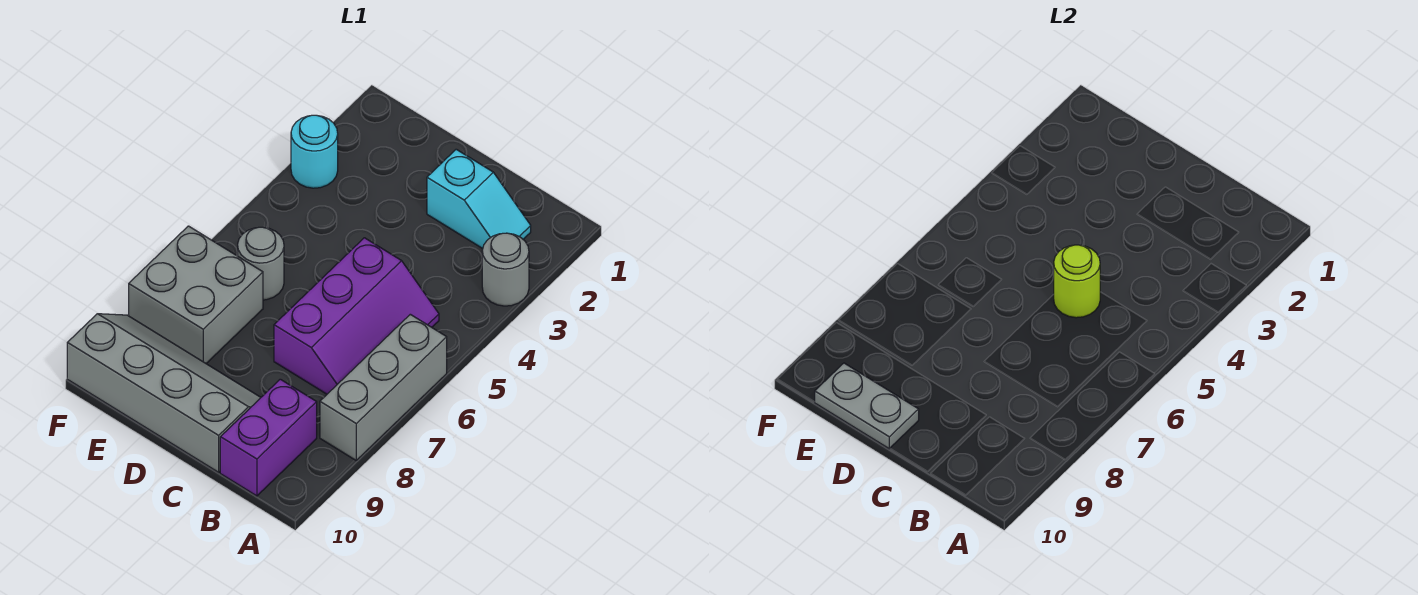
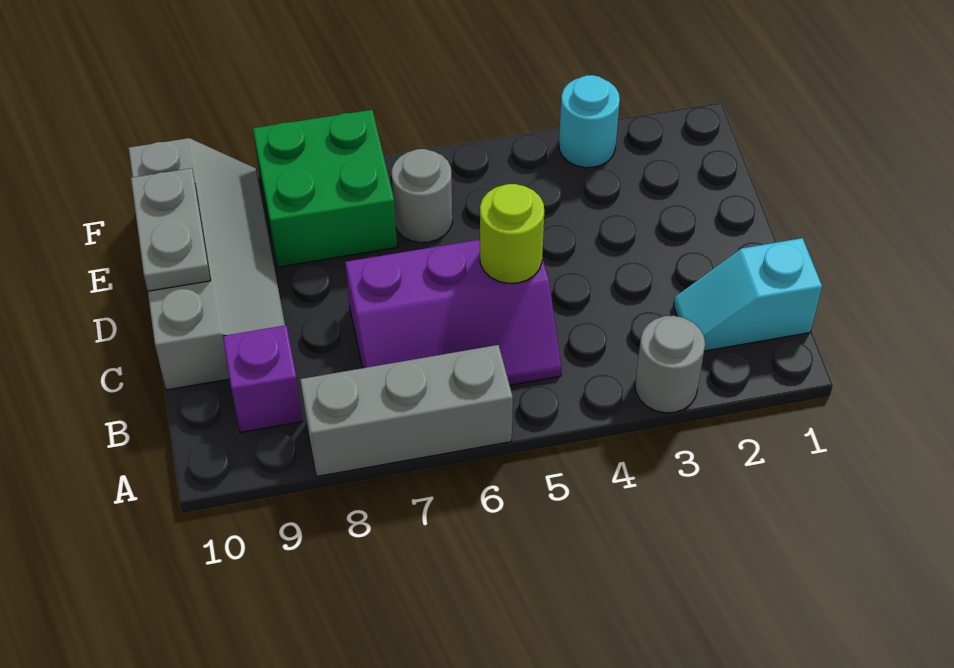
cyan slope B2:C2 level 1 top C -> cyan slope B1:B2 level 1 top 1
purple brick B9:B10 level 1 -> purple brick B9 level 1
grey brick E7:F8 level 1 -> green brick E7:F8 level 1

